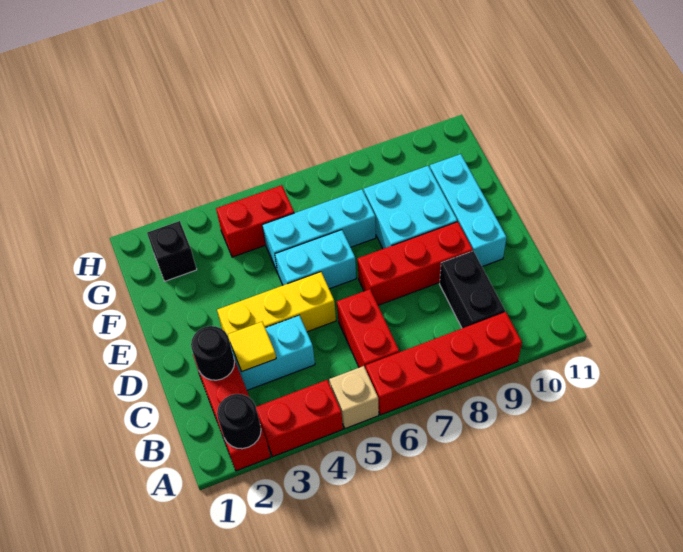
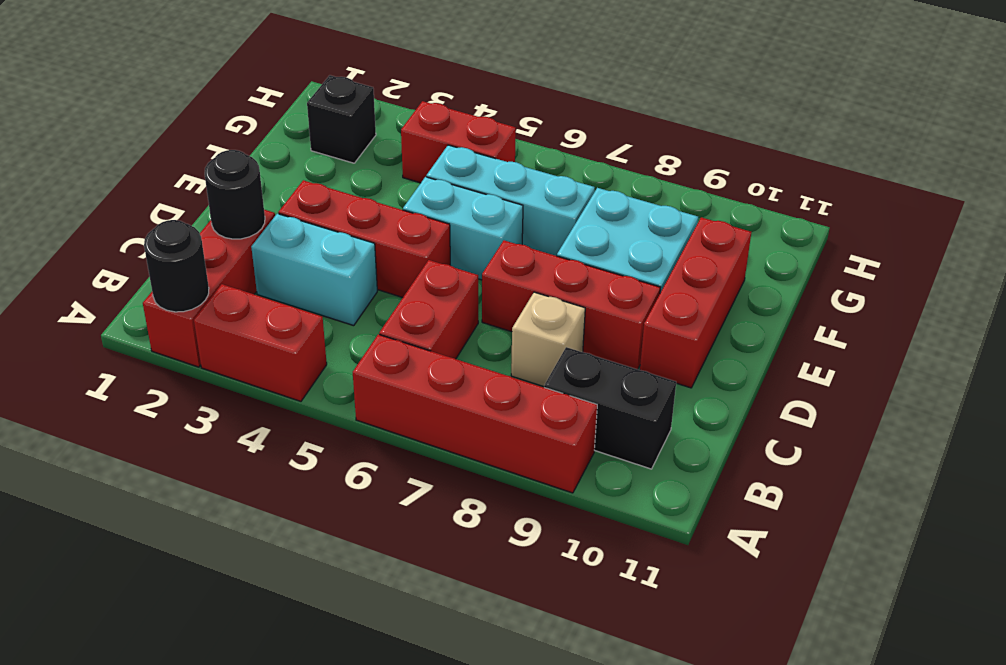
tan brick A5 level 1 -> tan brick C8 level 1
black brick B9:C9 level 1 -> black brick B9:B10 level 1
yellow tile C3 level 2 -> none
yellow brick D3:D5 level 1 -> red brick D3:D5 level 1
cyan brick D10:F10 level 1 -> red brick D10:F10 level 1

